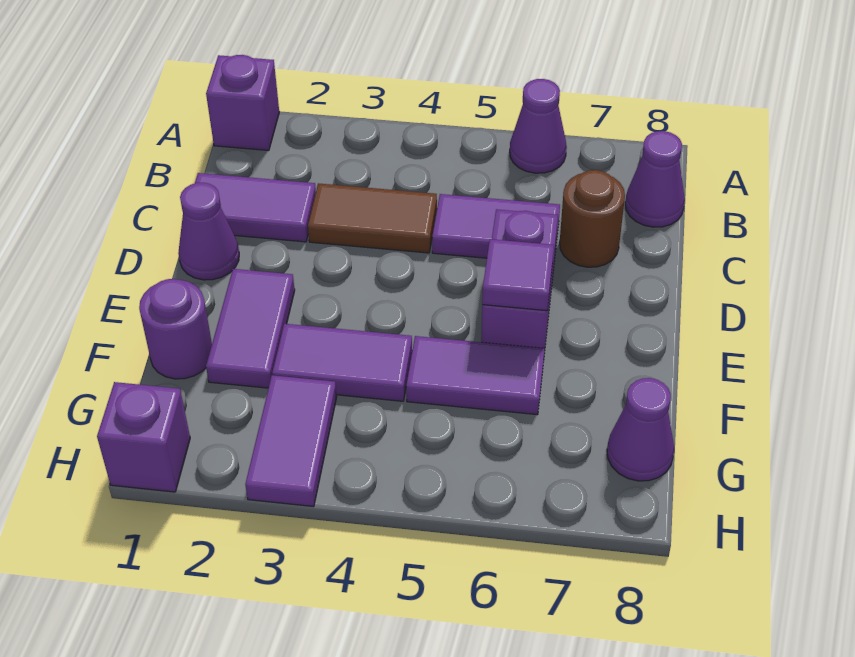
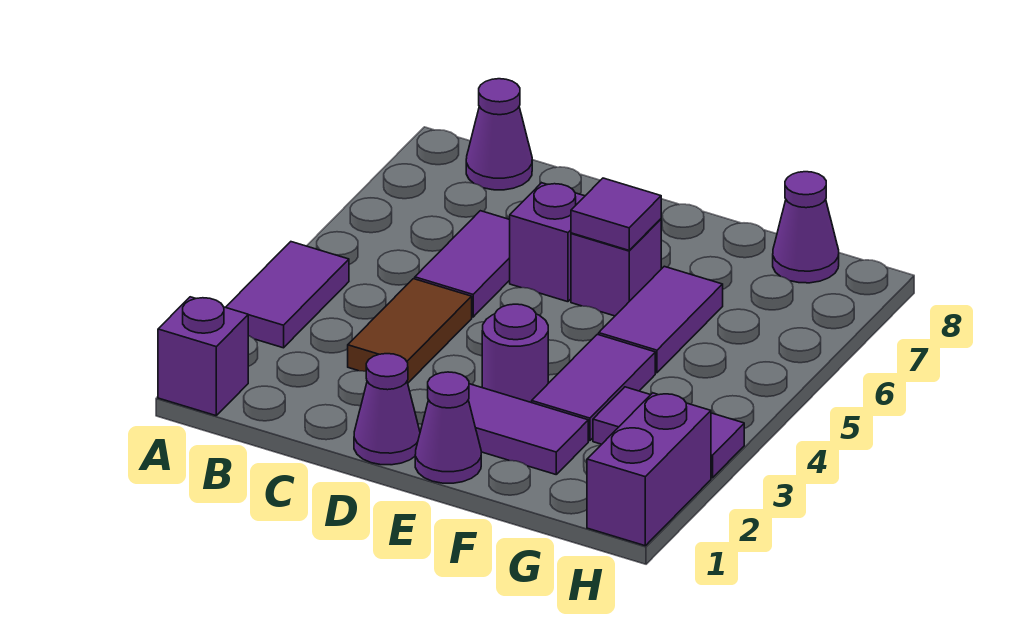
purple cone A6 level 1 -> purple cone E1 level 1
purple tile C1:C2 level 1 -> purple tile A3:A4 level 1
brown round brick C7 level 1 -> none
purple round brick F1 level 1 -> purple round brick E3 level 1
purple brick H1 level 1 -> purple brick H1:H2 level 1

